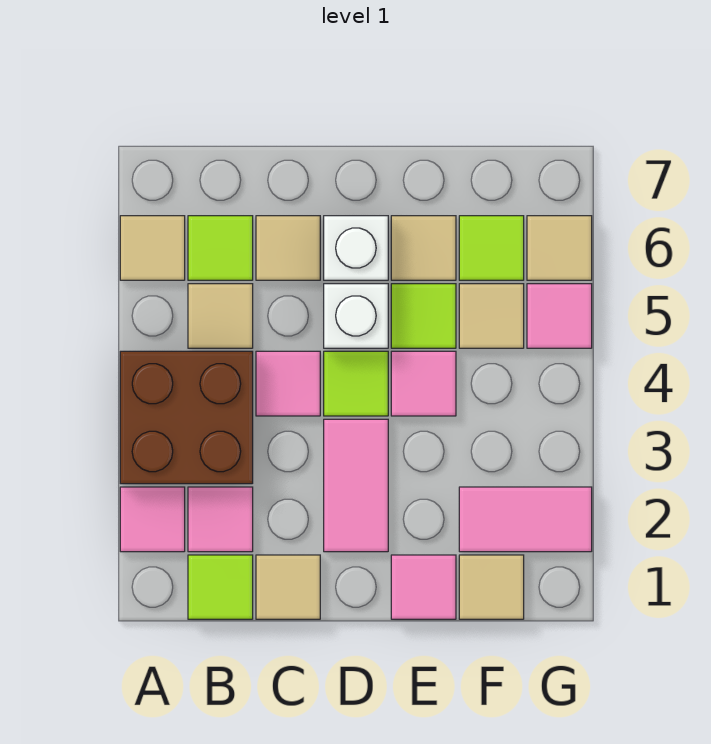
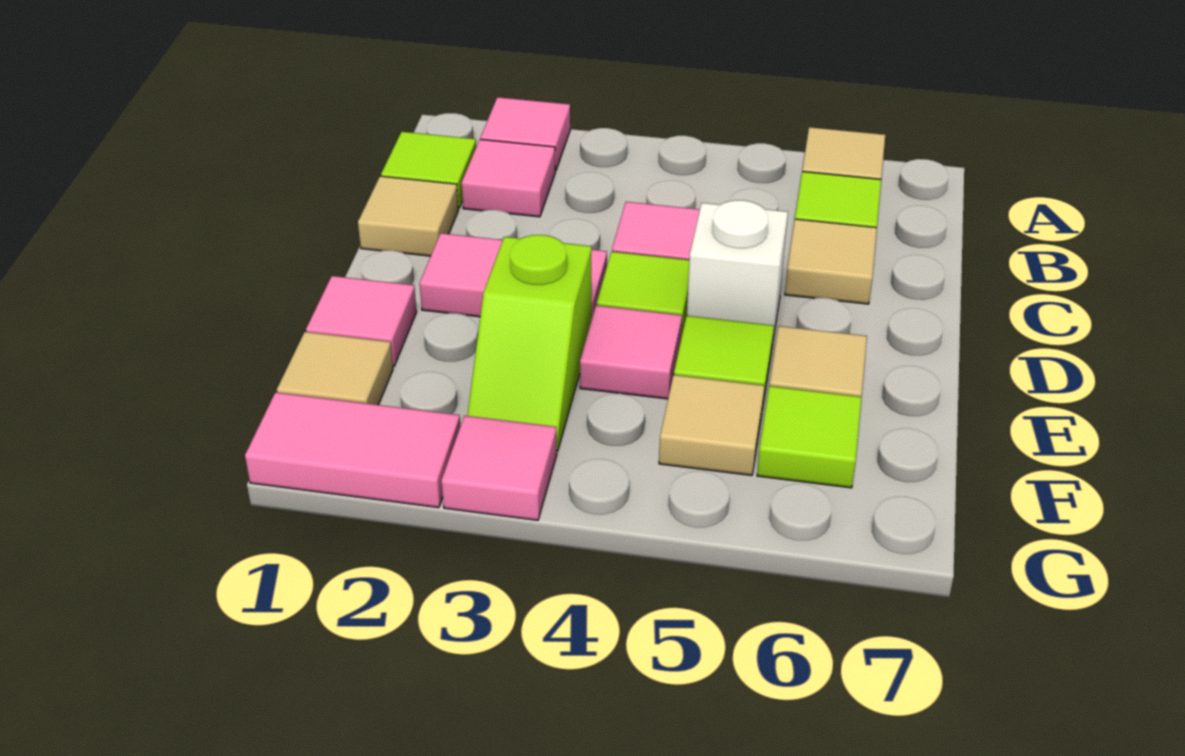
brown brick A3:B4 level 1 -> none
tan tile B5 level 1 -> none
white brick D6 level 1 -> none
none -> lime slope E3:F3 level 1 top E
pink tile F2:G2 level 1 -> pink tile G1:G2 level 1
pink tile G5 level 1 -> pink tile G3 level 1
tan tile G6 level 1 -> none

